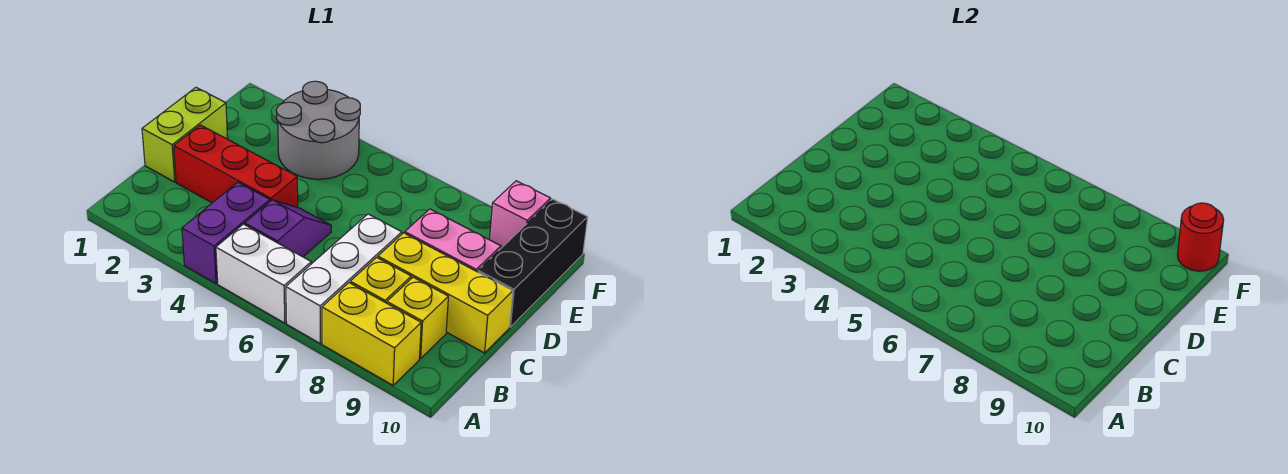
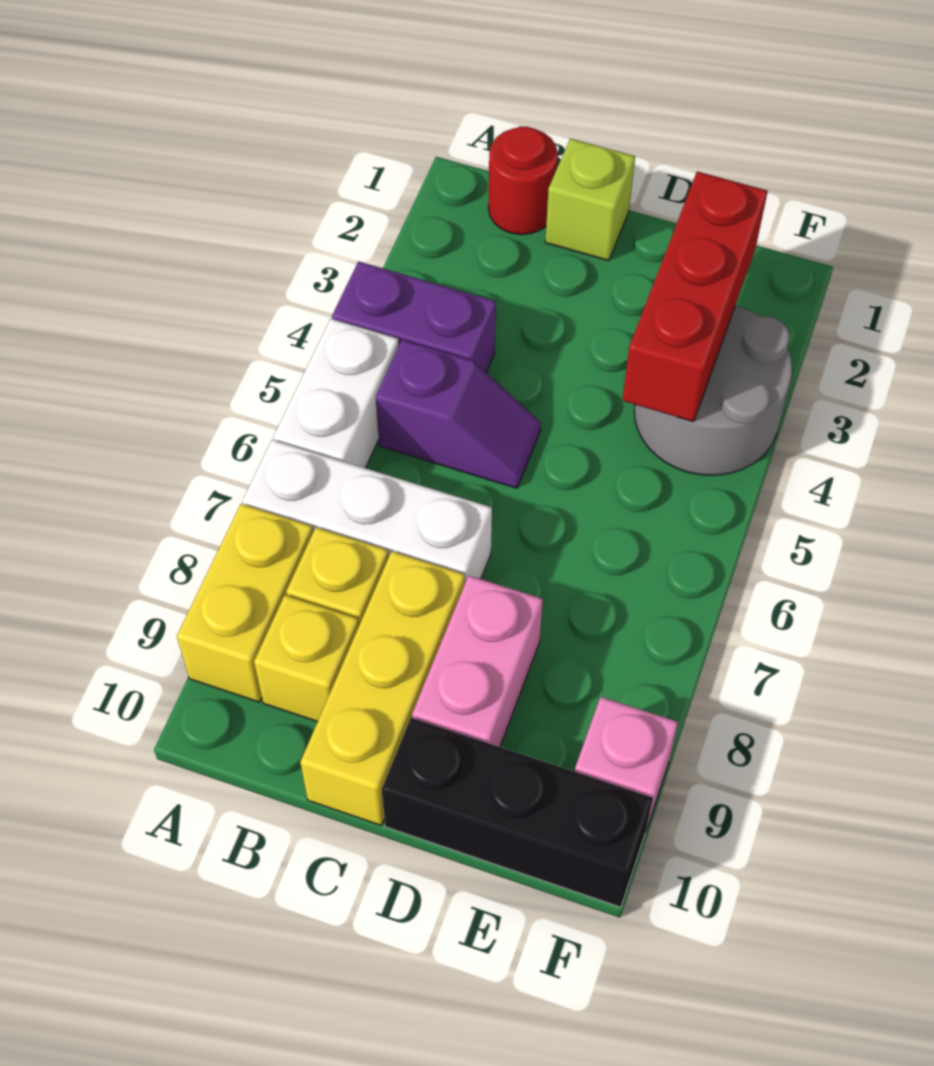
lime brick C1:D1 level 1 -> lime brick C1 level 1
red brick C2:C4 level 1 -> red brick E2:E4 level 2
red round brick F10 level 2 -> red round brick B1 level 1

